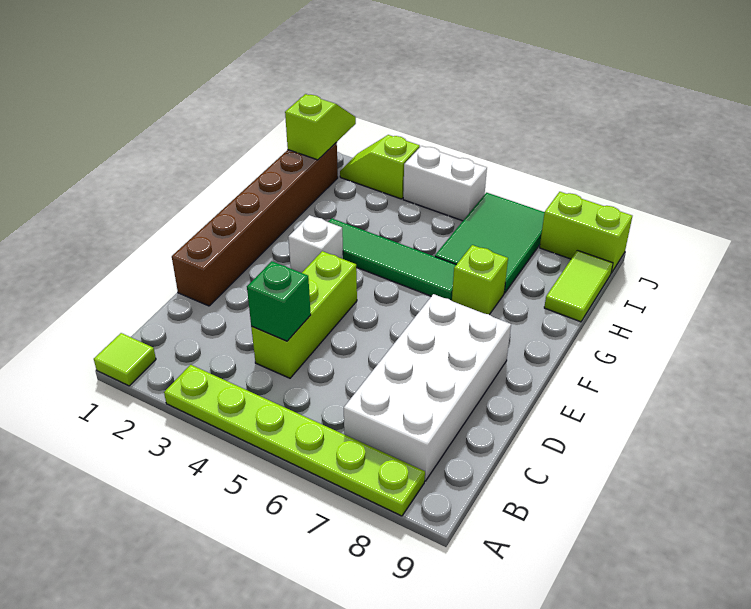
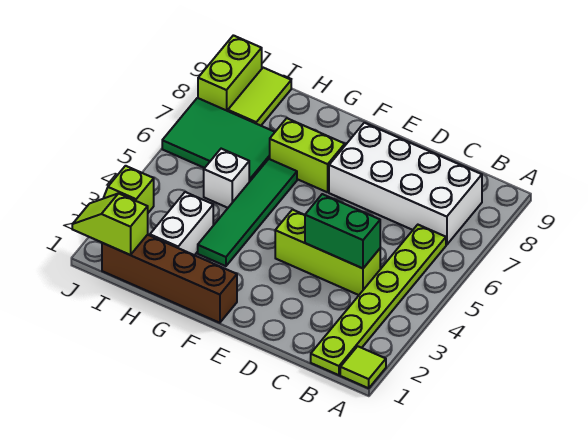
lime plate A3:A8 level 1 -> lime plate B1:B6 level 1
green brick C4 level 2 -> green brick C4:D4 level 2
brown brick D1:I1 level 1 -> brown brick F1:I1 level 1
white brick F3 level 1 -> white brick H5 level 1
lime brick G7 level 1 -> lime brick F7:G7 level 1
lime tile H9:I9 level 1 -> lime tile I8:I9 level 1
white brick J4:J5 level 1 -> white brick H2:H3 level 1

